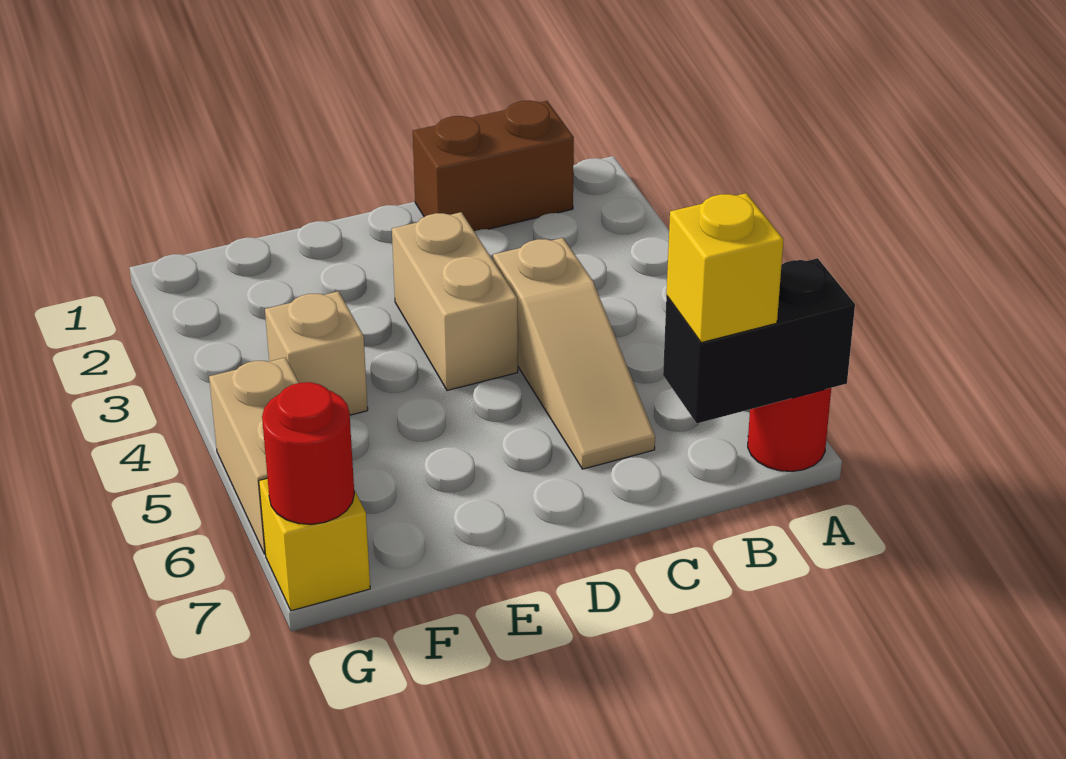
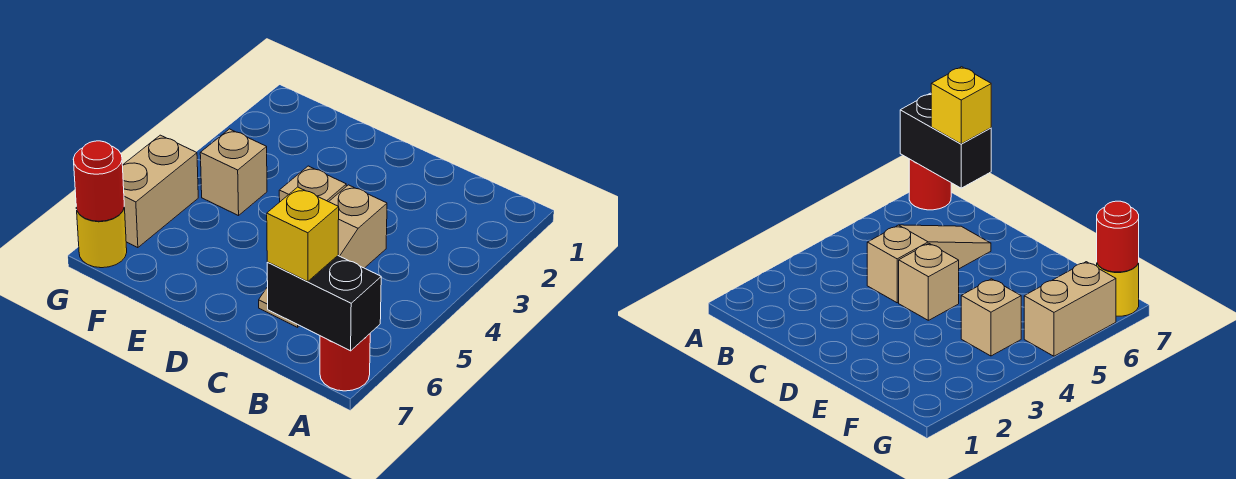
brown brick B1:C1 level 1 -> none
tan brick D3:D4 level 1 -> tan brick D4 level 1
yellow brick G7 level 1 -> yellow round brick G7 level 1

